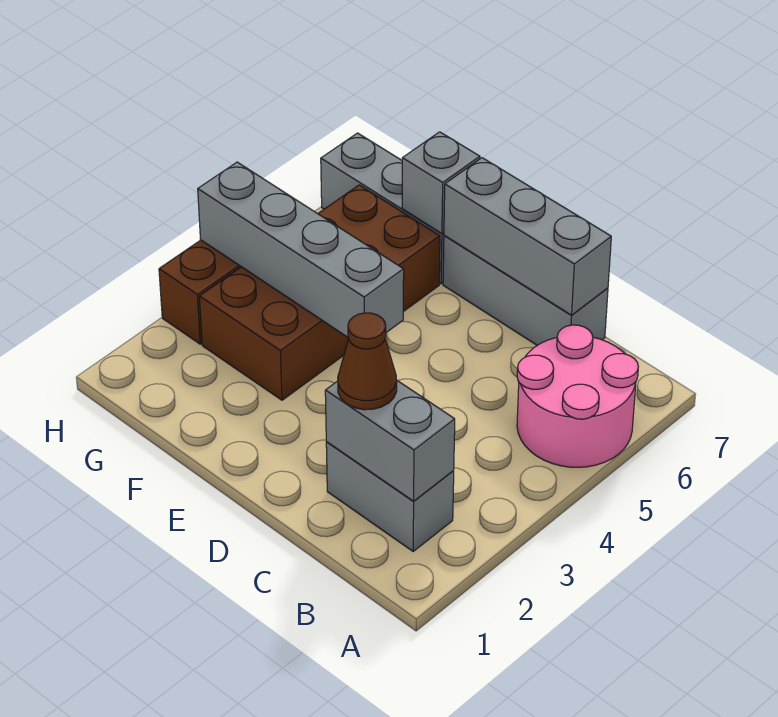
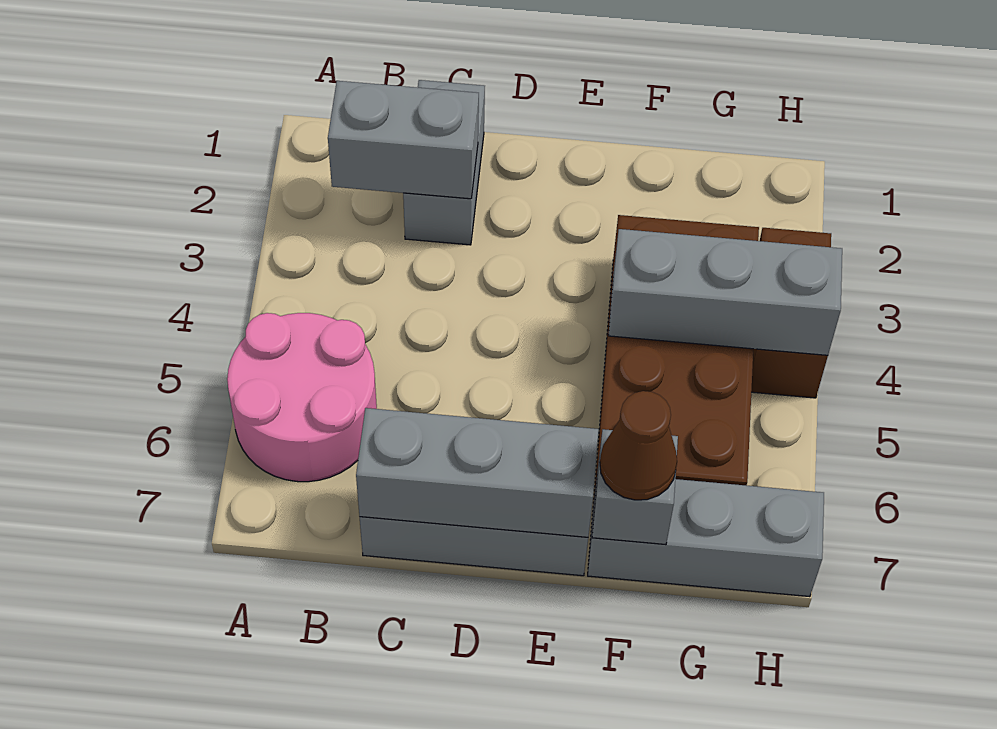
grey brick B2:C2 level 1 -> grey brick C1:C2 level 1
brown cone C2 level 3 -> brown cone F7 level 3
grey brick E4:H4 level 2 -> grey brick F4:H4 level 2

